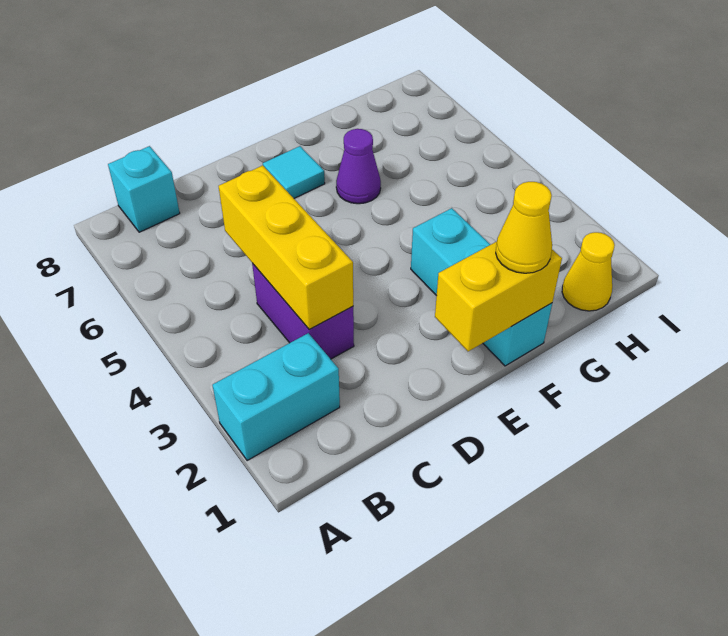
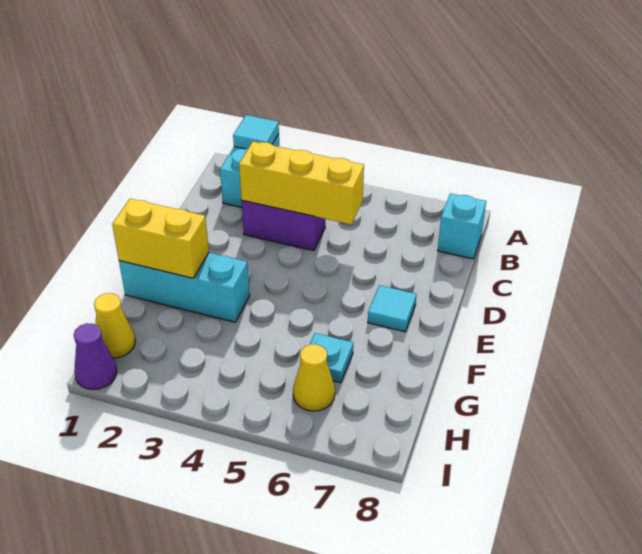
none -> cyan tile A2 level 2
yellow brick E1:F1 level 2 -> yellow brick F1:F2 level 2
yellow cone F1 level 3 -> yellow cone H6 level 1
purple cone F6 level 1 -> purple cone I1 level 1
none -> cyan plate G6 level 1

